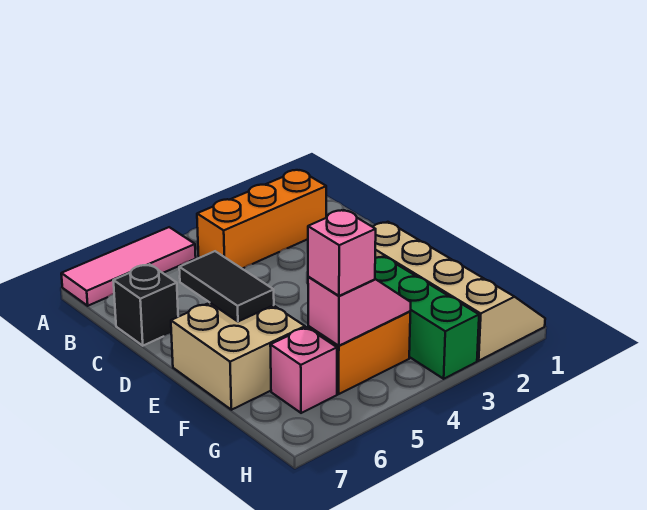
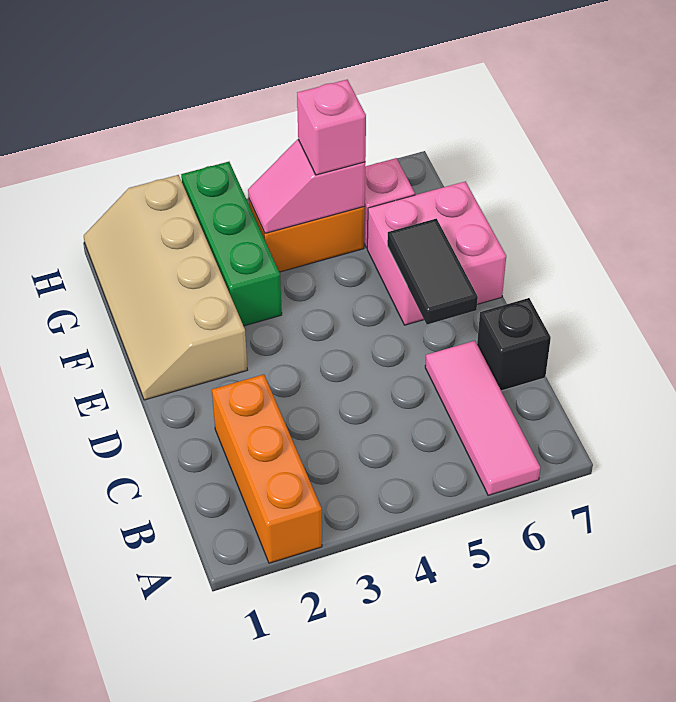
pink tile A5:A7 level 1 -> pink tile A6:C6 level 1
orange brick B2:B4 level 1 -> orange brick A2:C2 level 1
tan brick E6:F7 level 1 -> pink brick E6:F7 level 1

